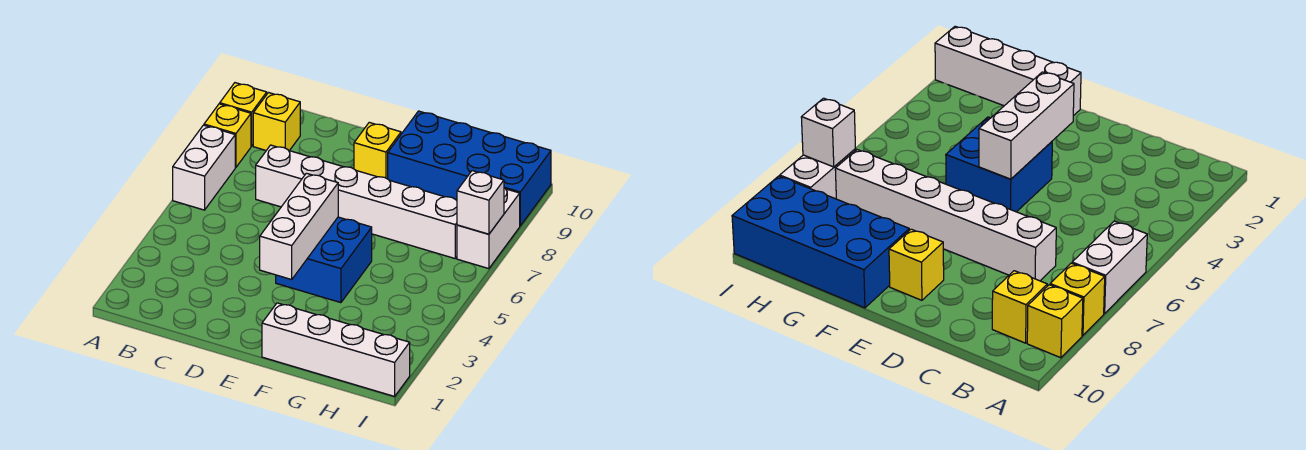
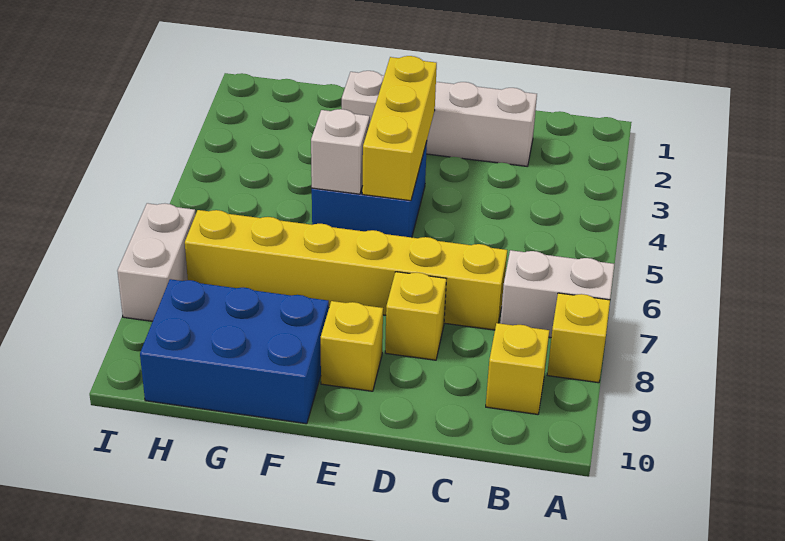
white brick A6:A7 level 1 -> white brick A7:B7 level 1
yellow brick A9 level 1 -> yellow brick D8 level 1
white brick C7:H7 level 1 -> yellow brick C7:H7 level 1
white brick E3:E5 level 2 -> yellow brick E3:E5 level 2
white brick F1:I1 level 1 -> white brick C2:F2 level 1
blue brick F9:I10 level 1 -> blue brick F9:H10 level 1
white brick I7 level 2 -> white brick F5 level 2

